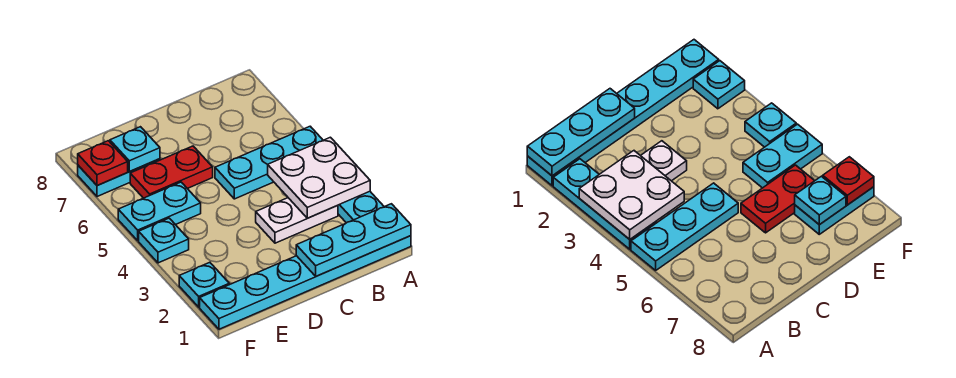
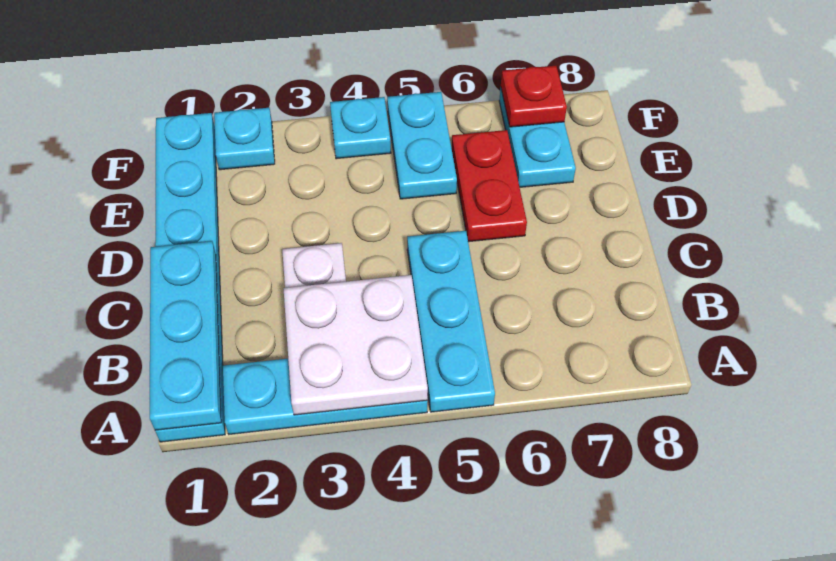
cyan plate E7 level 2 -> none

